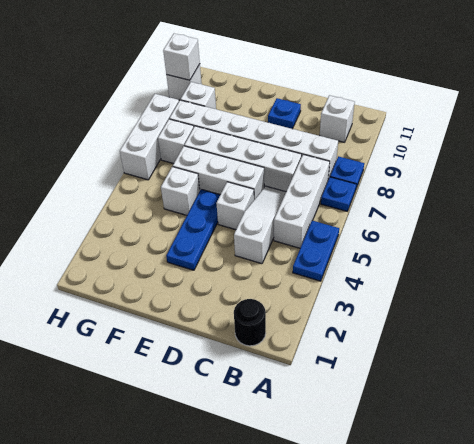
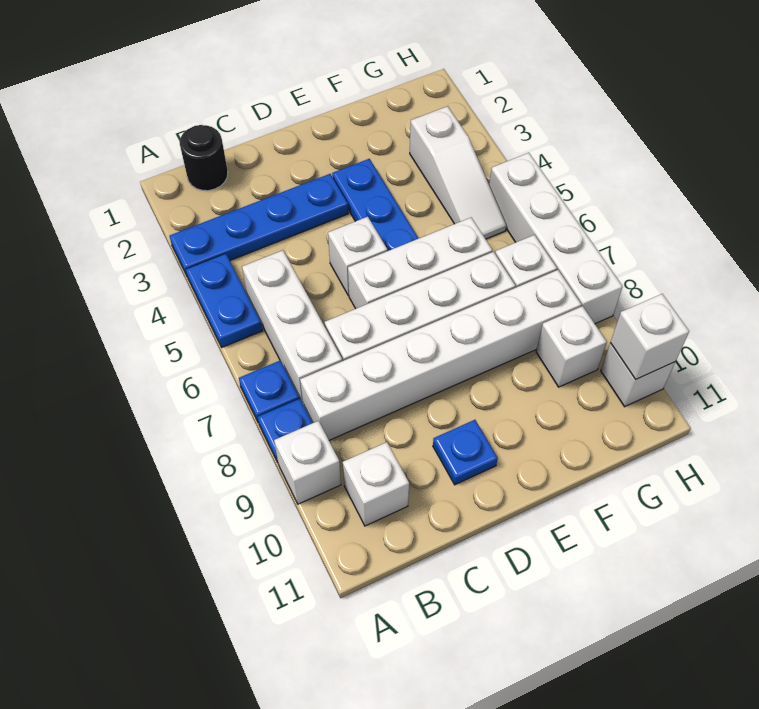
none -> blue plate A3:D3 level 1
white slope C4:C6 level 1 top 4 -> white slope G3:G5 level 1 top 3
white brick F5 level 1 -> white brick A9 level 1
white brick H6:H8 level 1 -> white brick H5:H8 level 1

